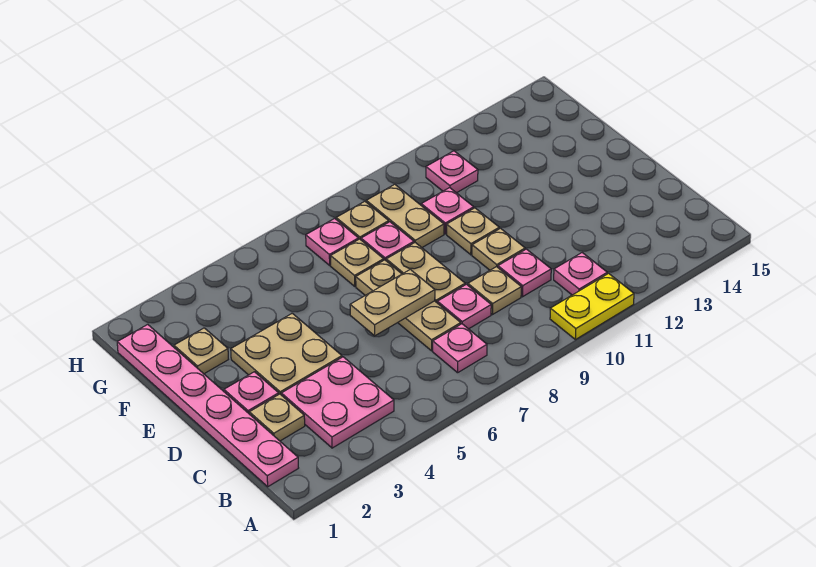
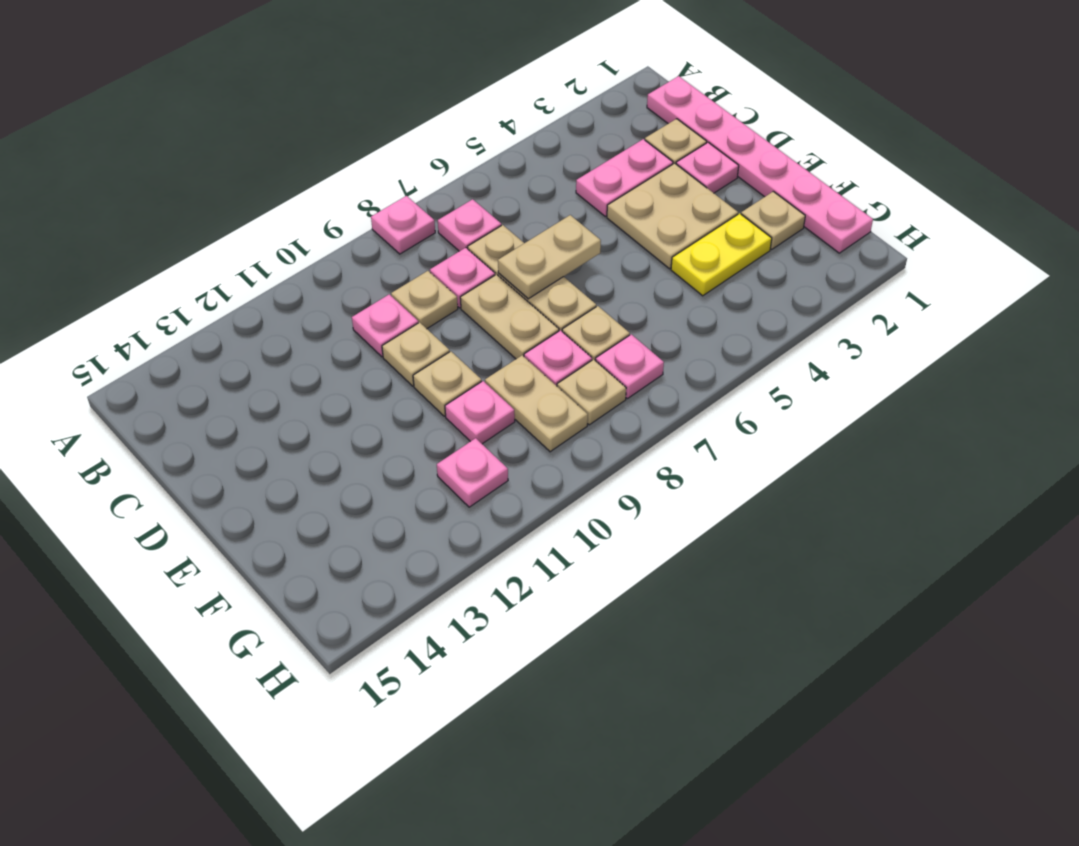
yellow plate A10:A11 level 1 -> yellow plate F3:F4 level 1
pink plate B3:C4 level 1 -> pink plate C3:C4 level 1
pink plate B11 level 1 -> pink plate A8 level 1

